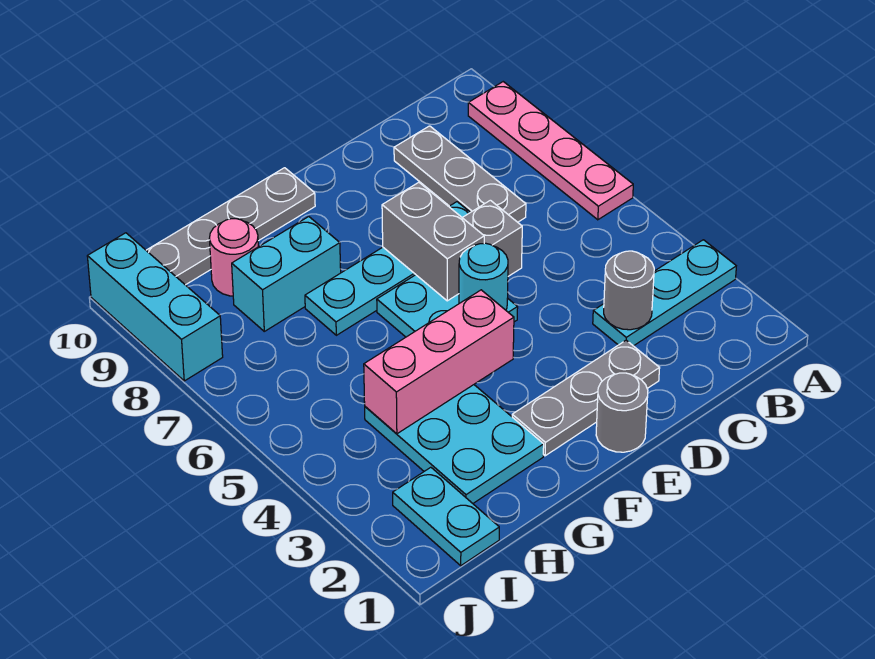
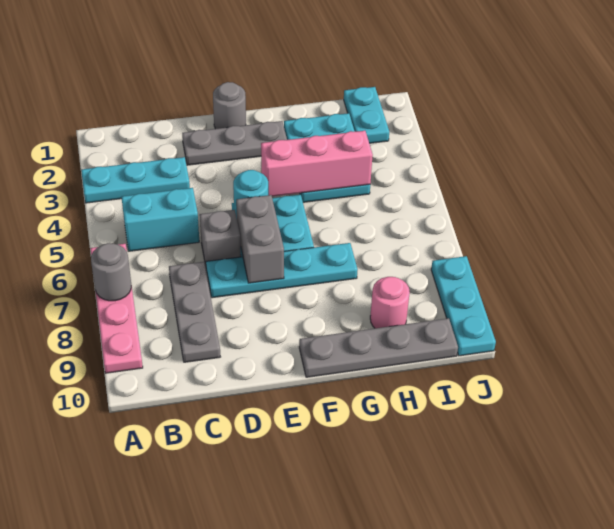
grey round brick C3 level 2 -> grey round brick A7 level 2
cyan brick G8:H8 level 1 -> cyan brick B5:C5 level 1
cyan brick J8:J10 level 1 -> cyan plate J8:J10 level 1

